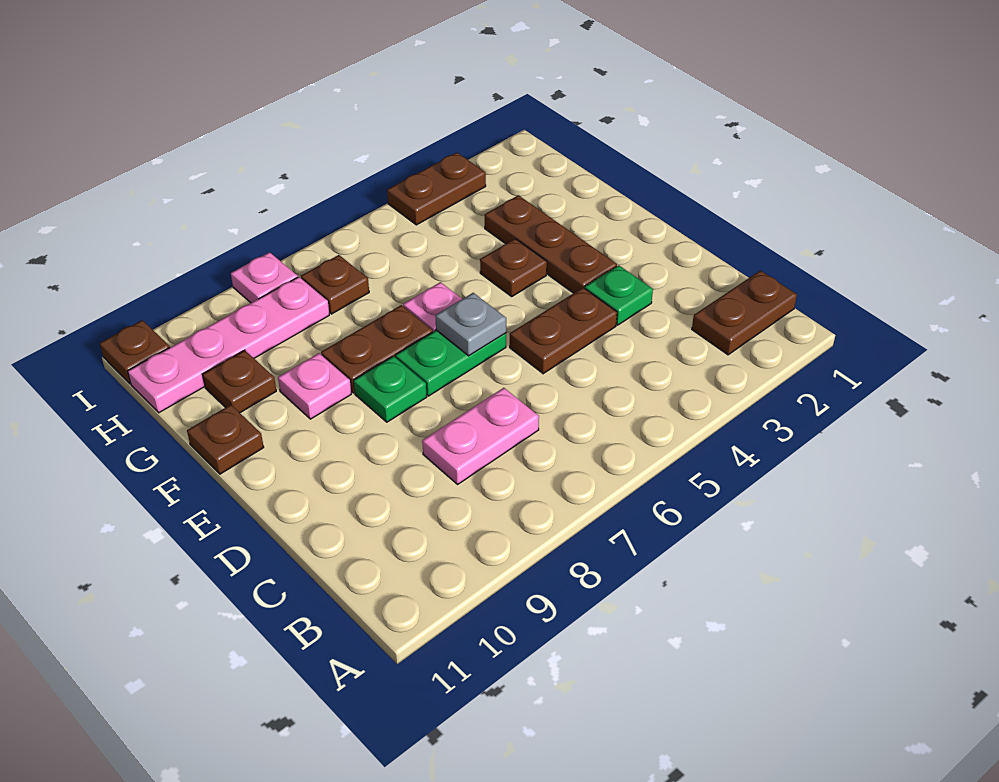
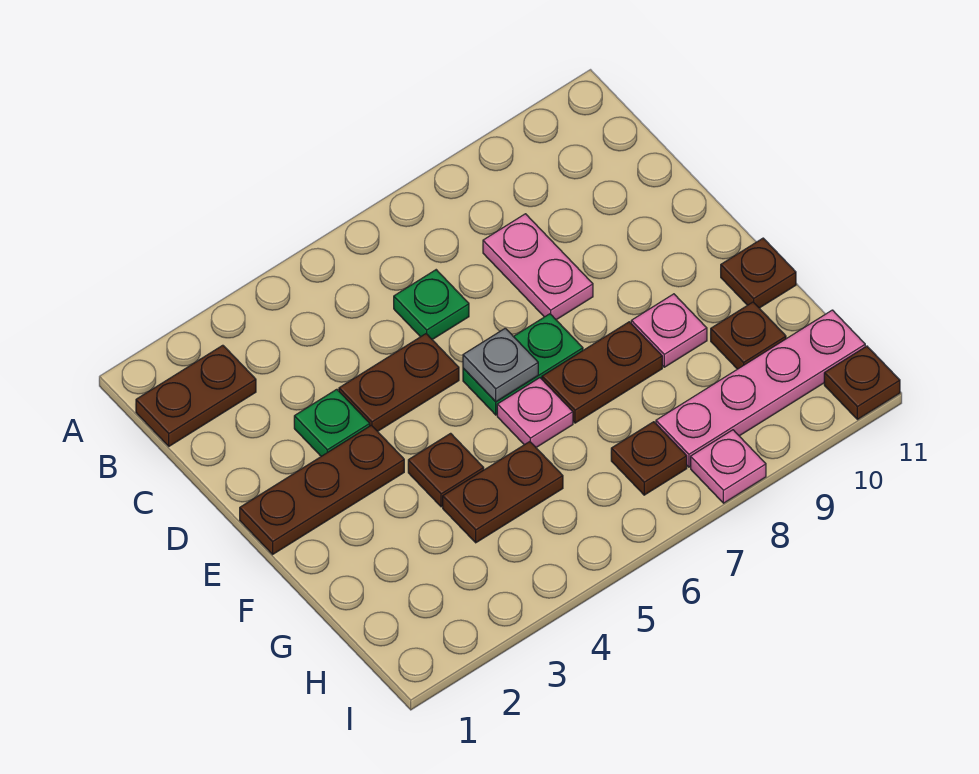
pink plate C7:C8 level 1 -> pink plate C8:D8 level 1
brown plate E3:G3 level 1 -> brown plate E1:E3 level 1
green plate E8 level 1 -> green plate C6 level 1
brown plate I3:I4 level 1 -> brown plate G4:G5 level 1

